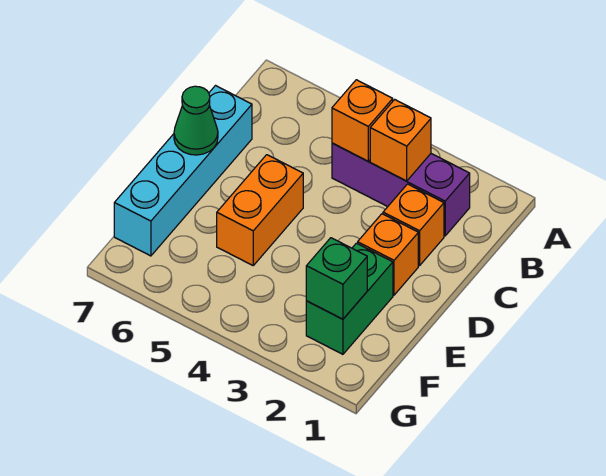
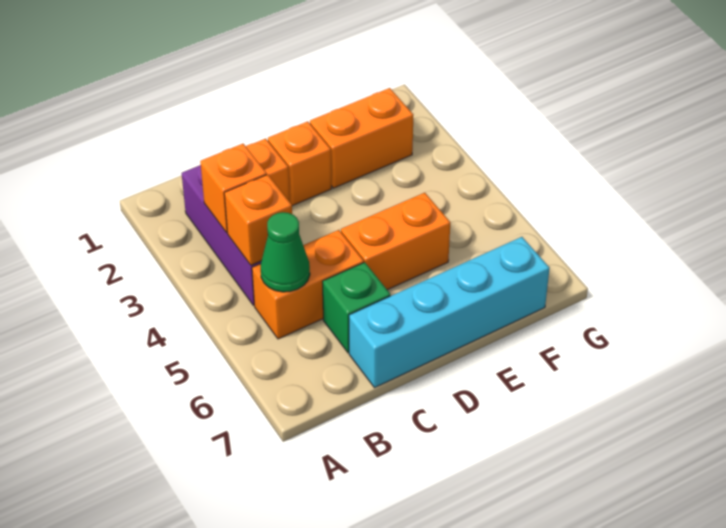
none -> orange brick B5:C5 level 1
green cone D7 level 2 -> green cone B5 level 2
green brick E2:F2 level 1 -> orange brick E2:F2 level 1
green brick F2 level 2 -> green brick C6 level 1

